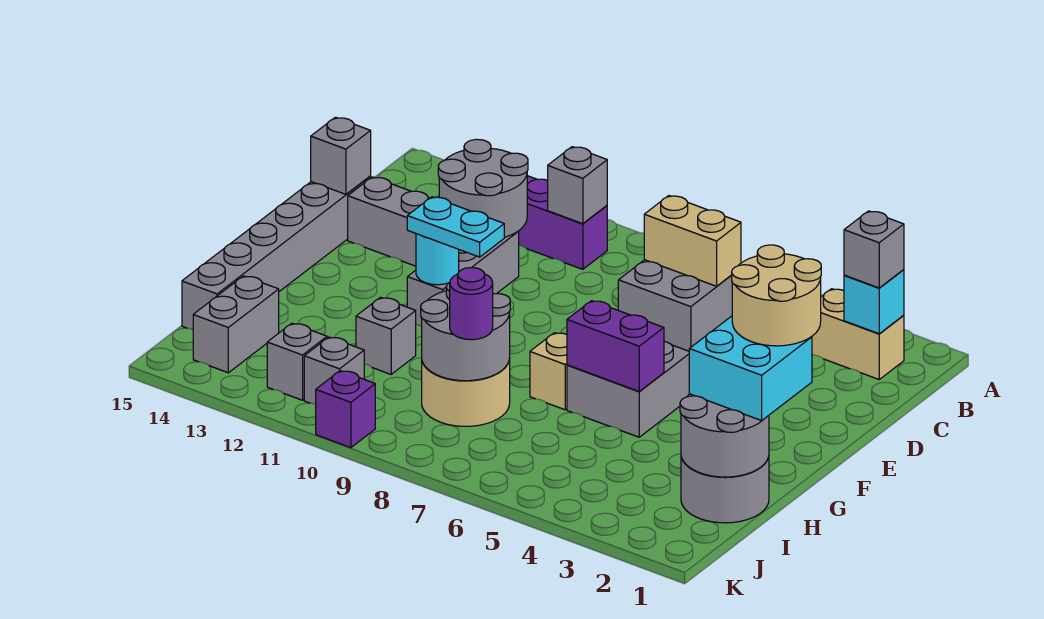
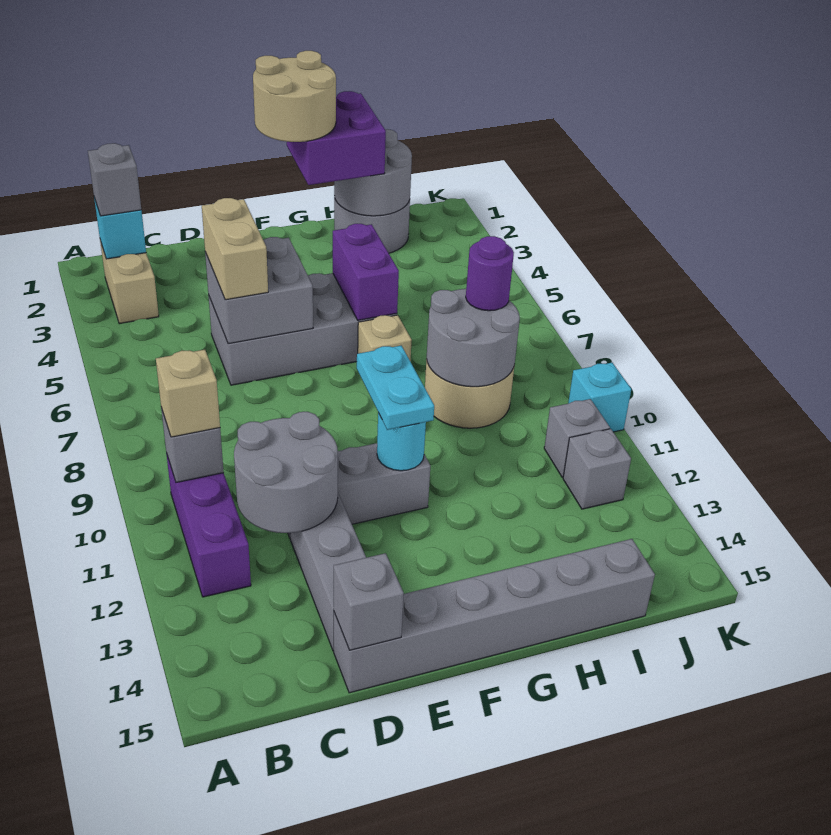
none -> tan brick B10 level 3
cyan brick G1:H2 level 3 -> purple brick G1:H2 level 3
grey brick H11 level 1 -> none
grey brick I14:J14 level 1 -> none
purple brick K10 level 1 -> cyan brick K10 level 1

